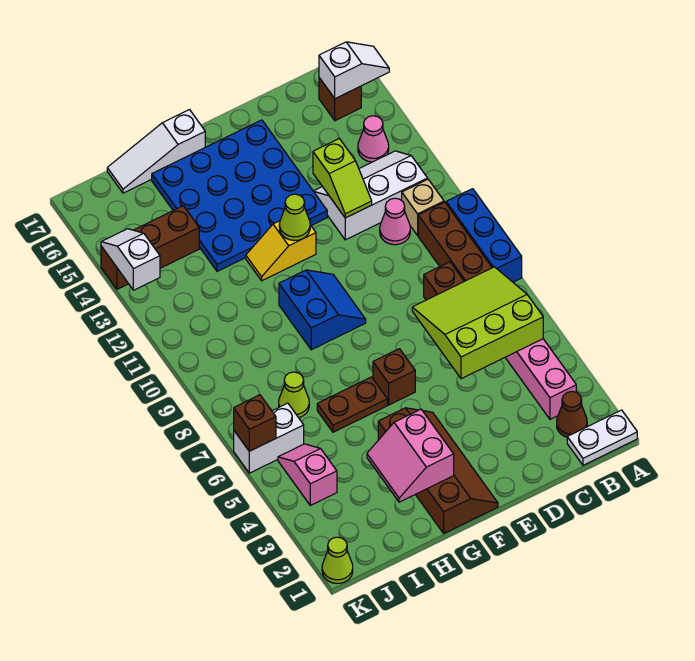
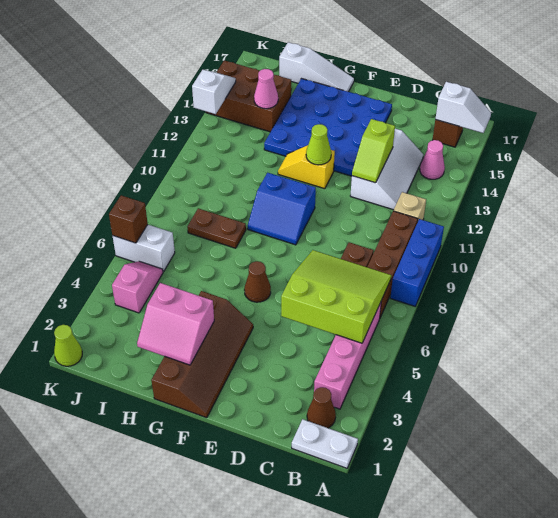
white slope B12:D13 level 1 top 12 -> white slope C12:D14 level 1 top D
pink cone C11 level 1 -> pink cone I14 level 2
brown brick F6 level 1 -> brown cone F6 level 1
blue slope F9:G10 level 1 top G -> blue slope F9:G10 level 1 top 10
pink slope G2:H3 level 2 top G -> pink slope G2:H3 level 2 top 3
brown plate G6:H6 level 1 -> brown plate H8:I8 level 1
white slope G17:I17 level 1 top G -> white slope G17:I17 level 1 top I
lime cone I7 level 1 -> none
brown brick I14:K14 level 1 -> brown brick I14:K15 level 1

